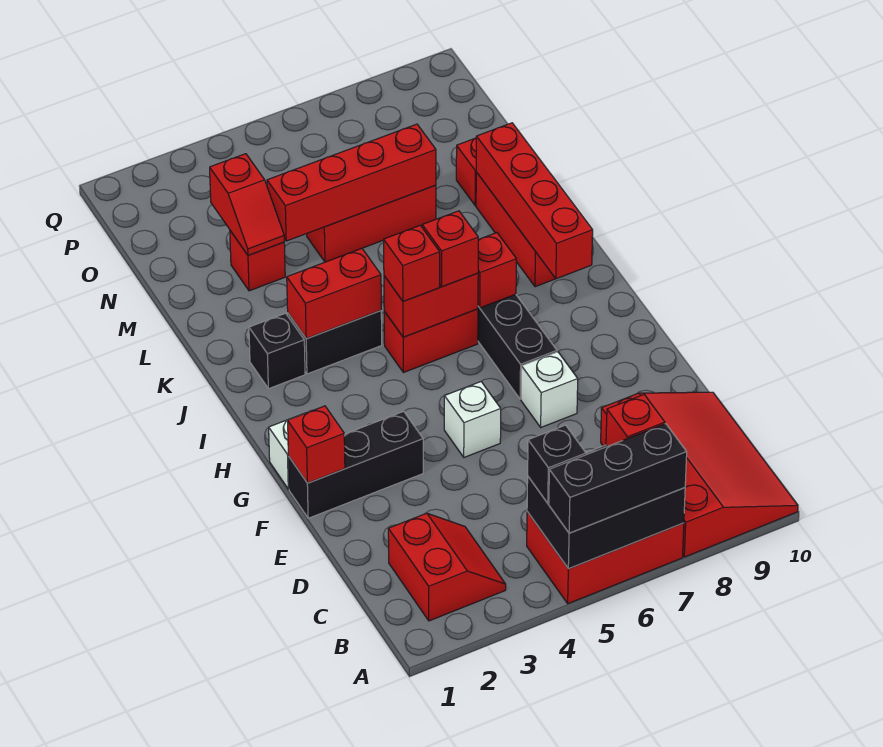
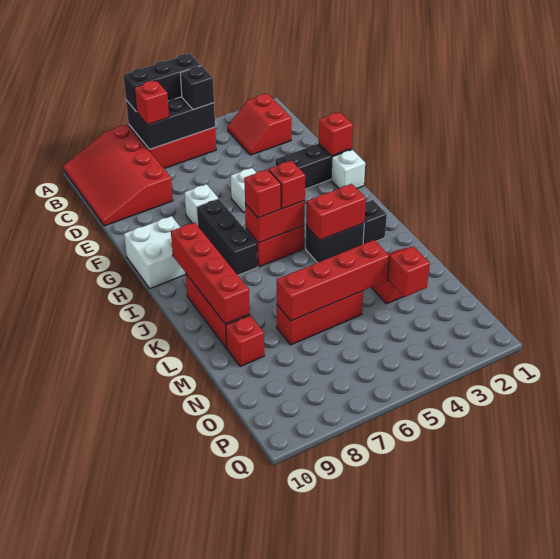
none -> white brick G9:H10 level 1
red brick I7 level 2 -> none

